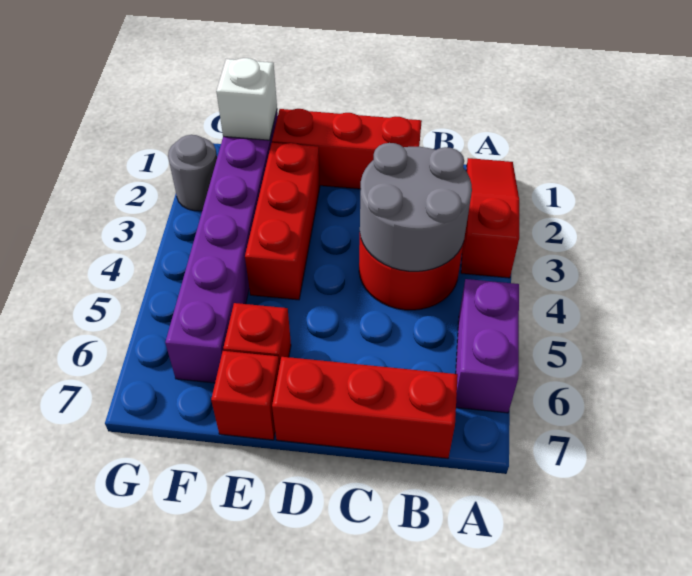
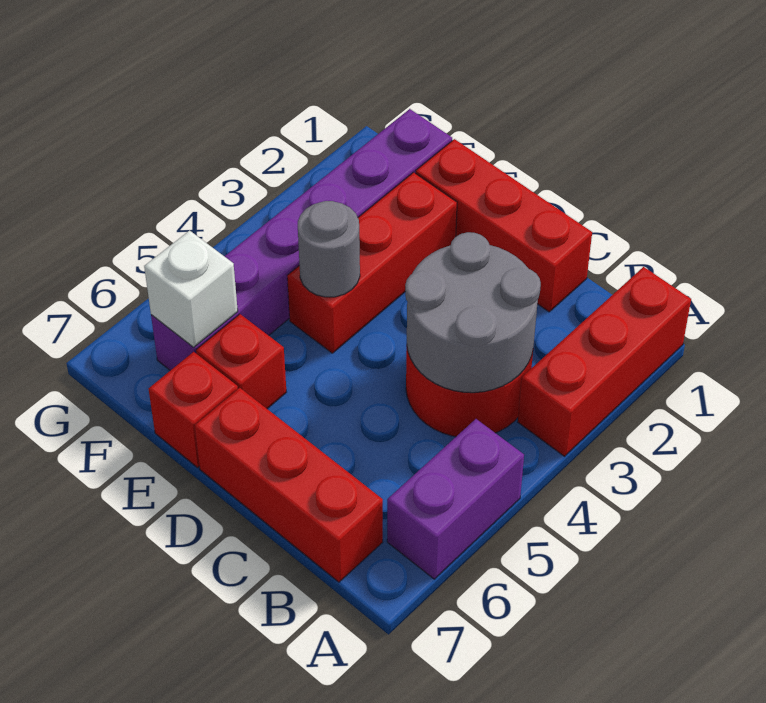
red slope A1:A3 level 1 top 3 -> red brick A1:A3 level 1
white brick F1 level 2 -> white brick F6 level 2
grey round brick G2 level 1 -> grey round brick E4 level 2

